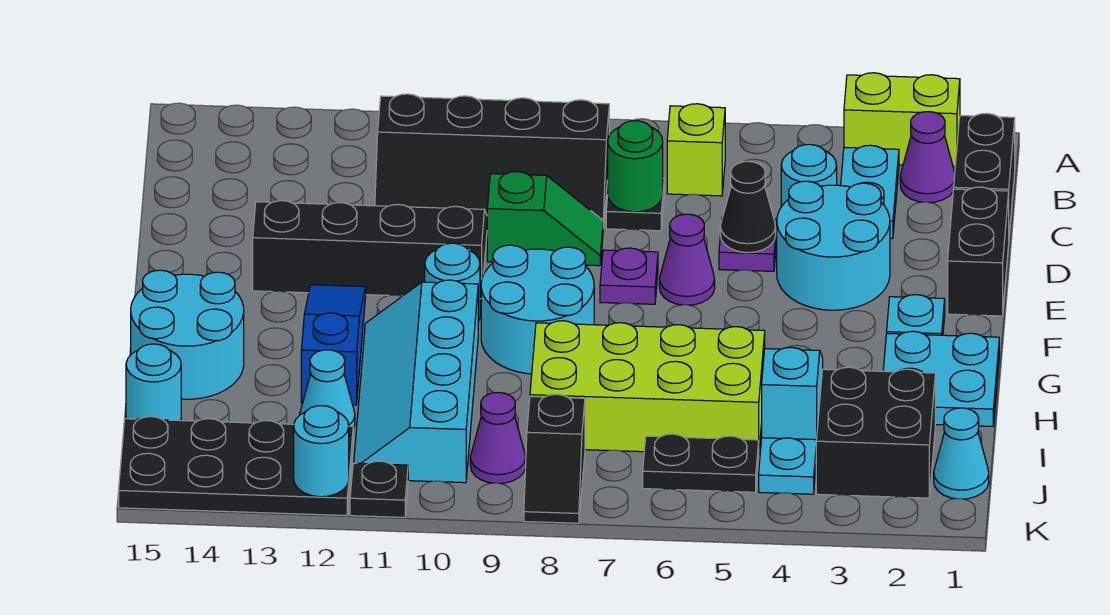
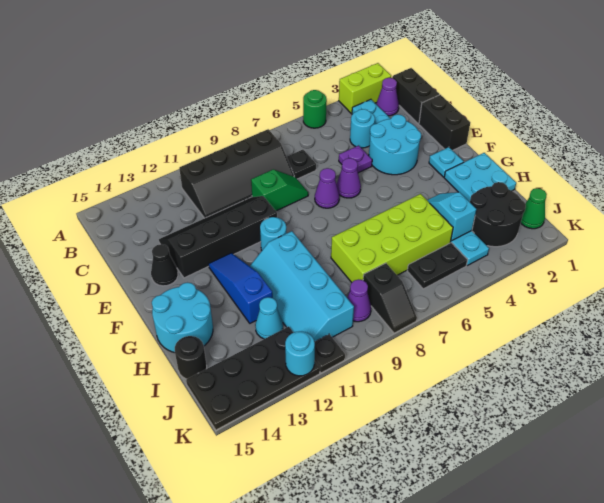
lime brick B6 level 1 -> none
green round brick C7 level 2 -> green round brick A5 level 1
black cone D5 level 2 -> black cone E14 level 1
purple plate E7 level 1 -> purple cone E7 level 1
cyan round brick F8:G9 level 1 -> none
black brick I2:J3 level 1 -> black round brick I2:J3 level 1
cyan round brick I15 level 1 -> black round brick I15 level 1
cyan cone J1 level 1 -> green cone J1 level 1

